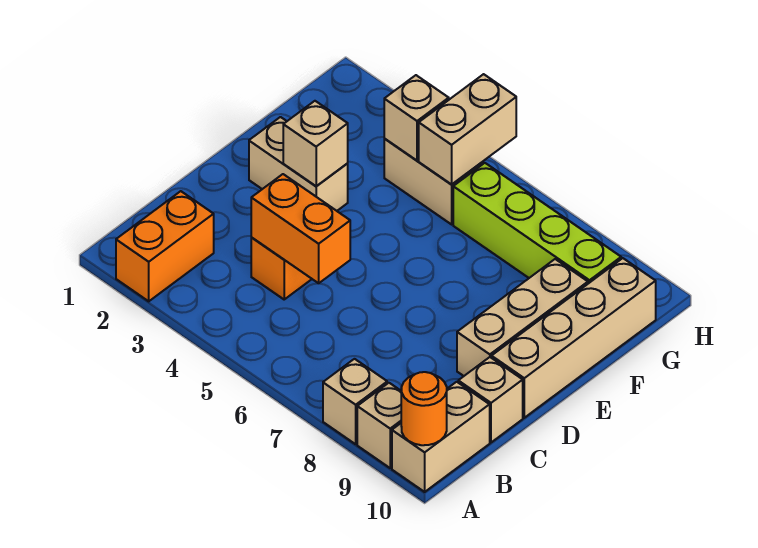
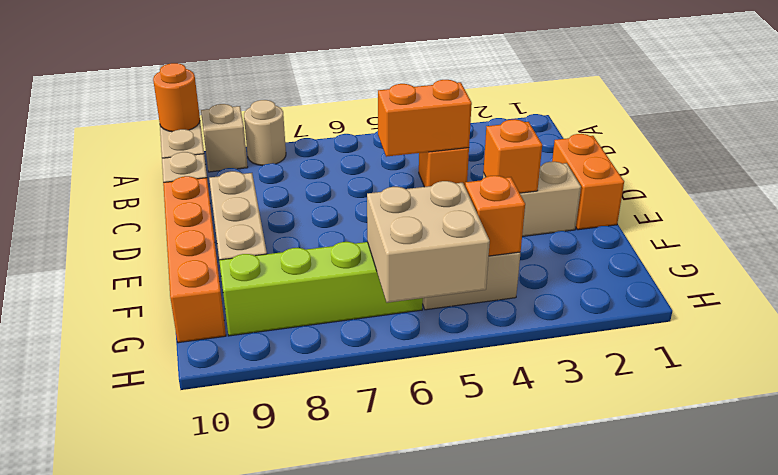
orange brick A2:B2 level 1 -> orange brick D1:E1 level 1
tan brick A8 level 1 -> tan round brick A8 level 1
tan brick D10:G10 level 1 -> orange brick D10:G10 level 1
tan brick E3 level 2 -> orange brick E3 level 2
tan brick G4 level 2 -> orange brick G4 level 2
tan brick G5:H5 level 2 -> tan brick G5:H6 level 2

